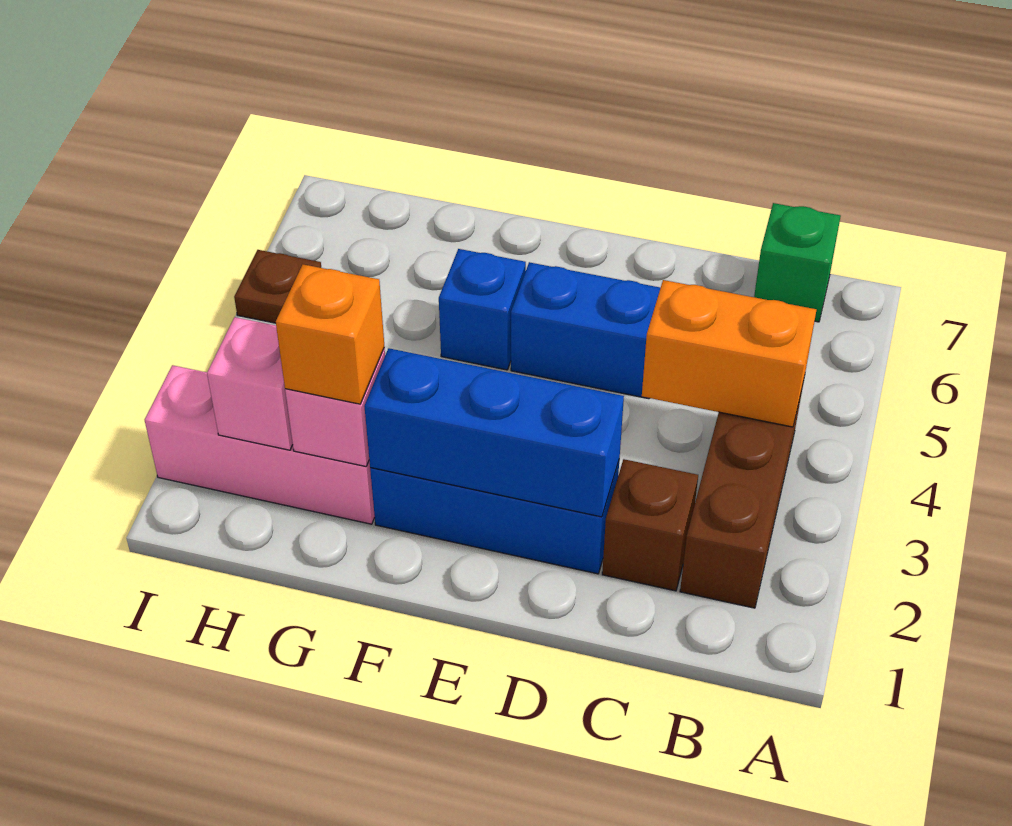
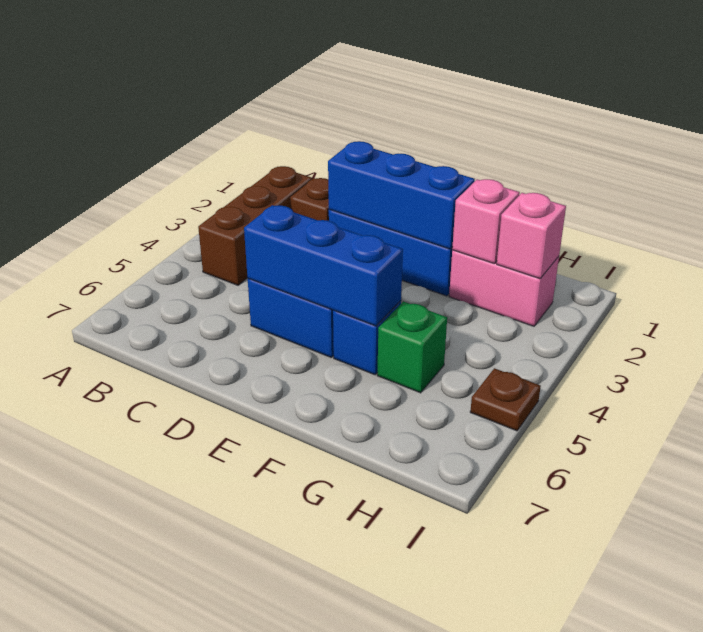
orange brick B4:C4 level 2 -> none
green brick B7 level 1 -> green brick G5 level 1
none -> blue brick D5:F5 level 2
pink brick G2:I2 level 1 -> pink brick G2:H2 level 1
orange brick G2 level 3 -> none

